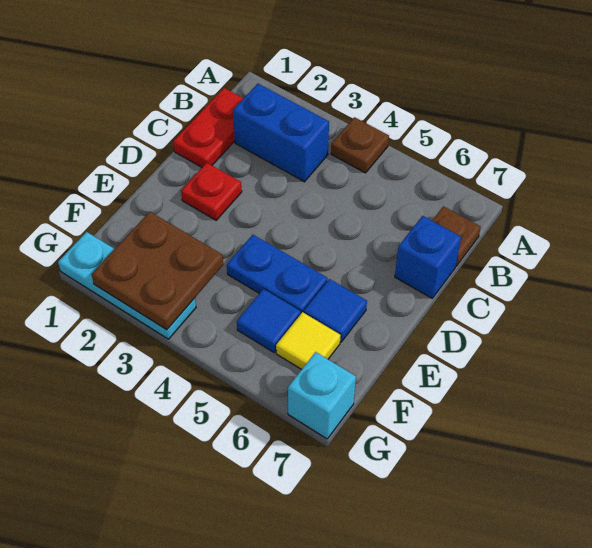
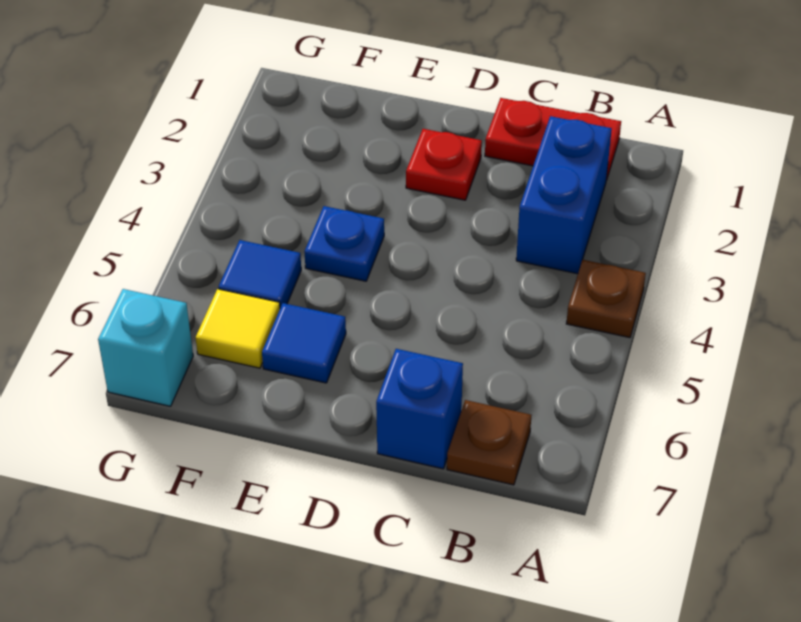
blue plate E4:E5 level 1 -> blue plate E4 level 1
brown plate F2:G3 level 2 -> none
cyan plate G1:G3 level 1 -> none

